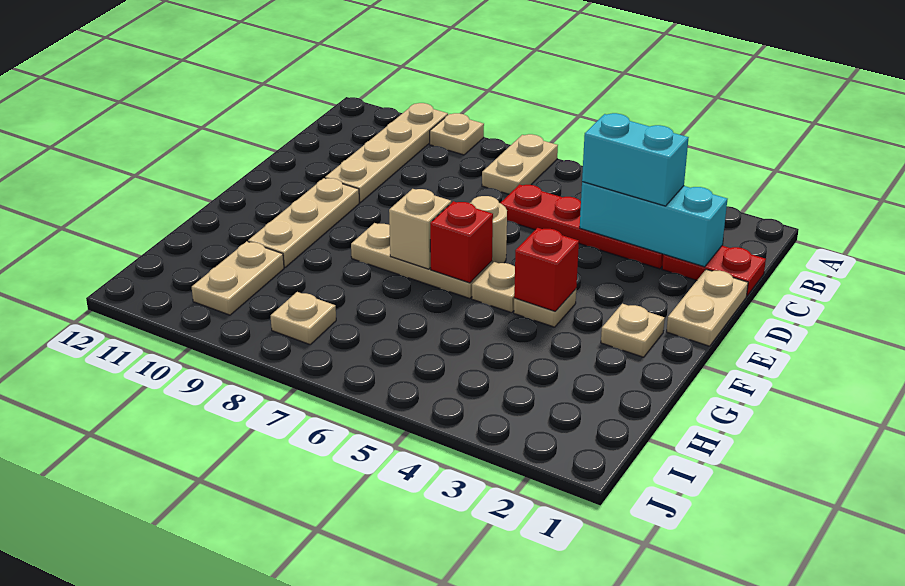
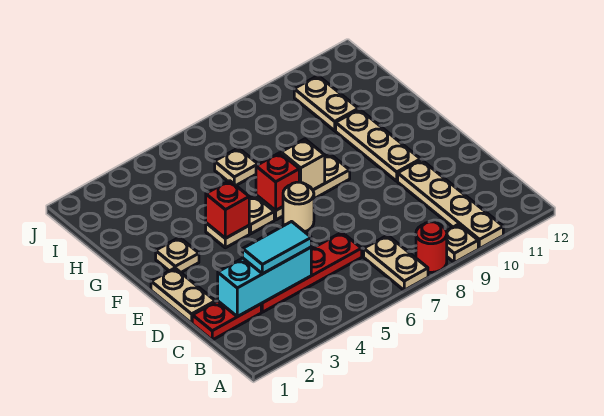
none -> red round brick A8 level 1
cyan brick C3:C4 level 3 -> cyan tile C3:C4 level 3
tan plate I8 level 1 -> tan plate H6 level 1

